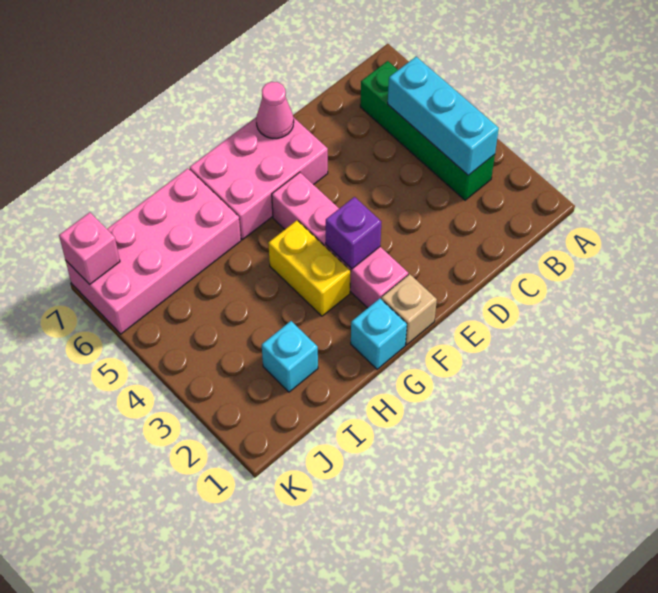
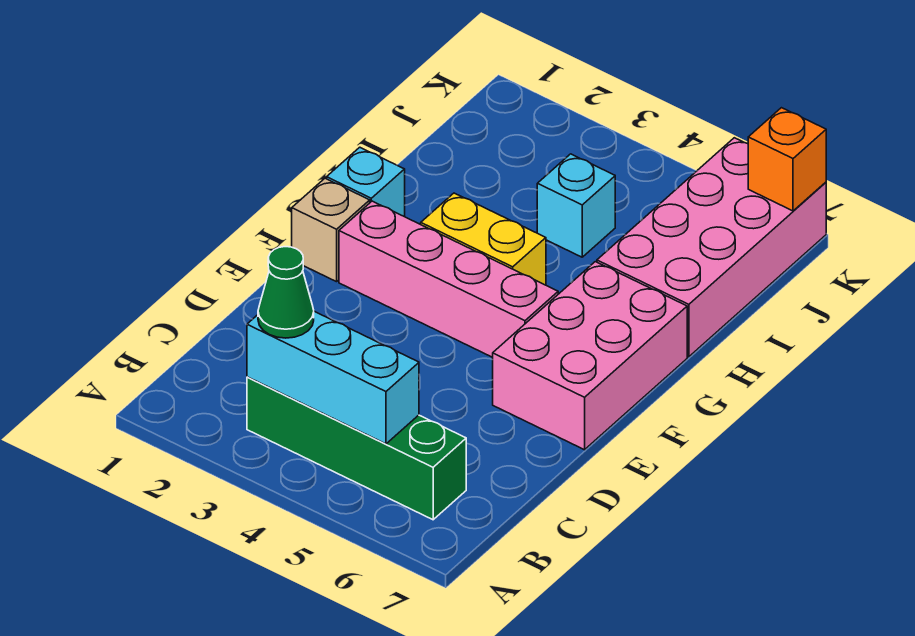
none -> green cone B3 level 3
pink cone E7 level 2 -> none
purple brick F3 level 2 -> none
cyan brick I2 level 1 -> cyan brick I4 level 1
pink brick K7 level 2 -> orange brick K7 level 2

